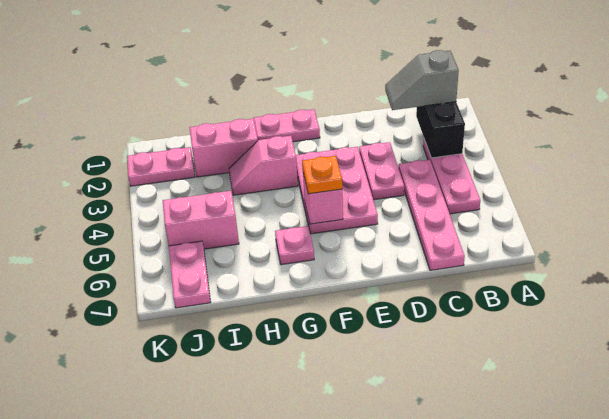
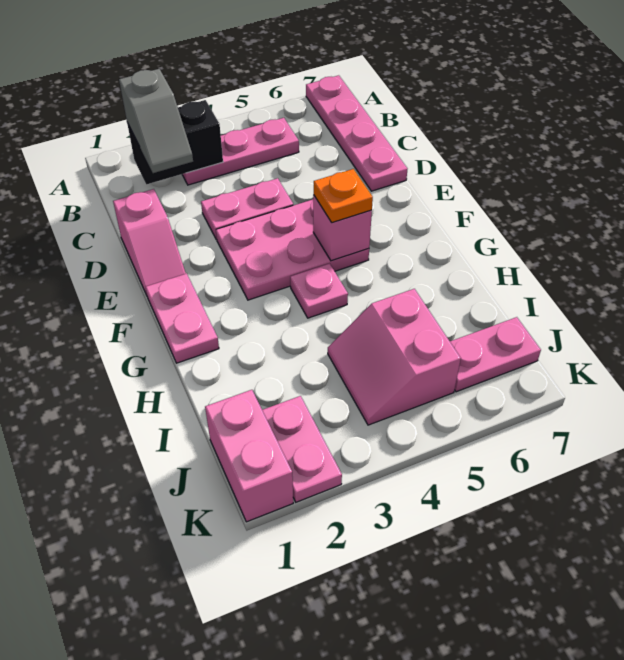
pink plate C4:C7 level 1 -> pink plate A7:D7 level 1
pink slope G3:H3 level 1 top G -> pink slope D1:E1 level 1 top D
pink plate G6 level 1 -> pink plate G4 level 1
pink brick H2:I2 level 1 -> pink brick J1:K1 level 1

